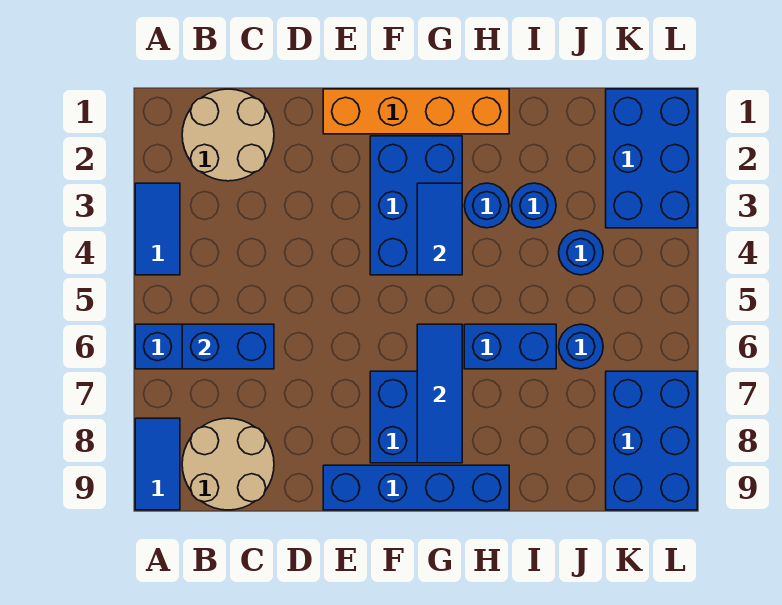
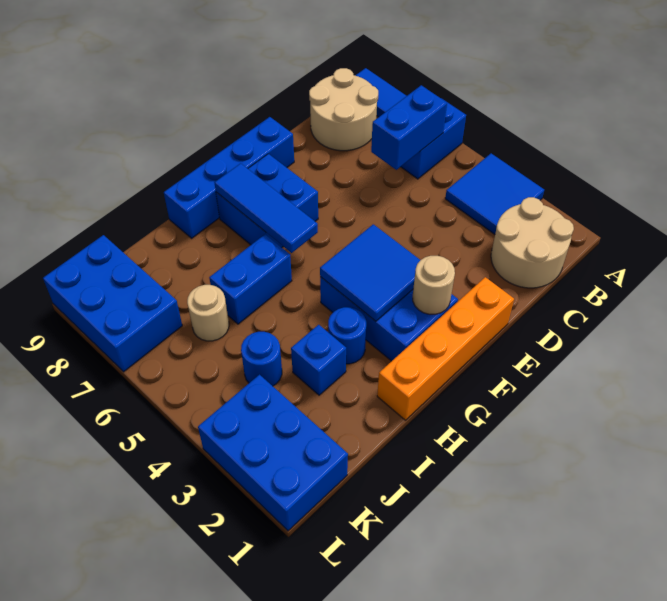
blue tile A3:A4 level 1 -> blue tile A3:B4 level 1
none -> tan round brick F2 level 2
blue tile G3:G4 level 2 -> blue tile F3:G4 level 2
blue round brick I3 level 1 -> blue brick I3 level 1
blue round brick J6 level 1 -> tan round brick J6 level 1

